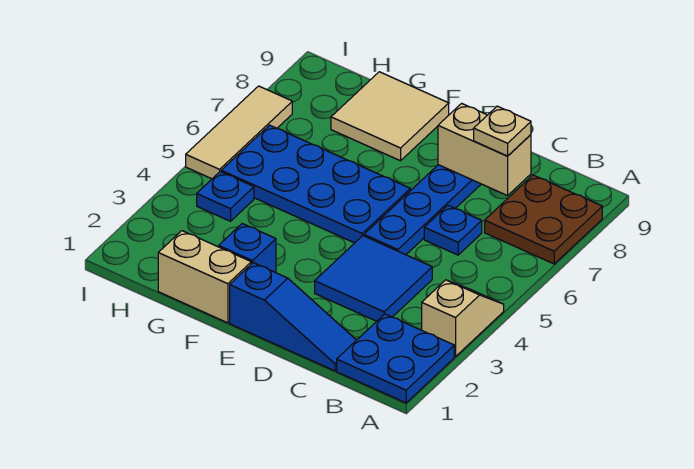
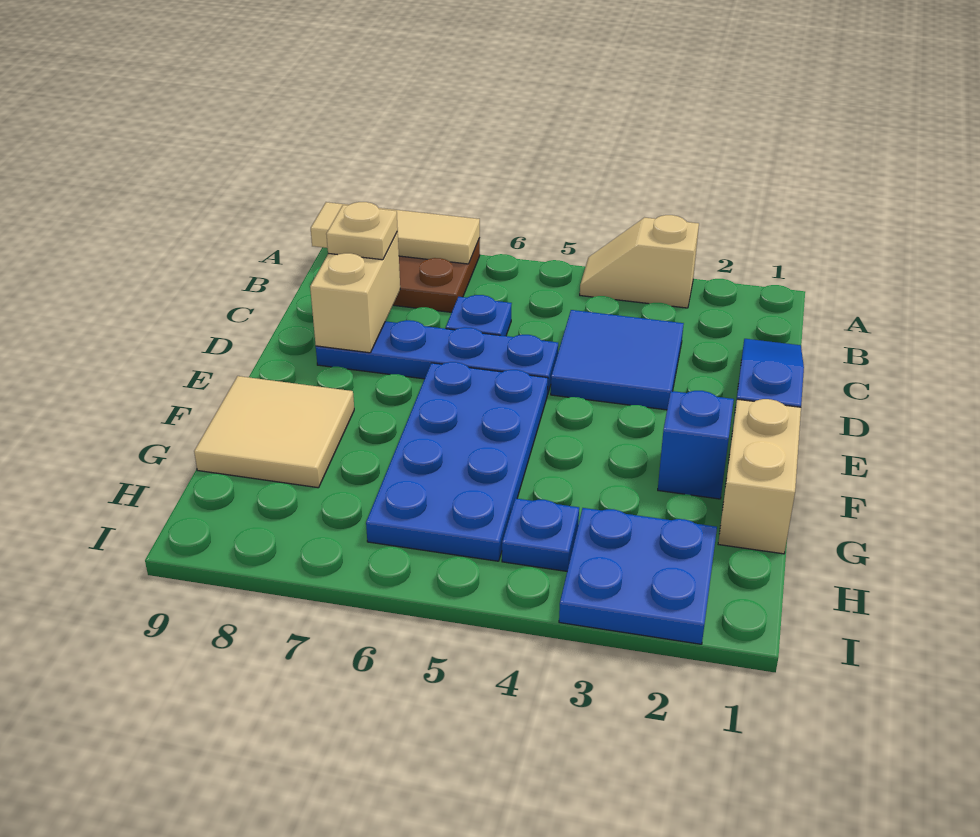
blue plate A1:B2 level 1 -> blue plate H2:I3 level 1
tan tile I5:I7 level 1 -> tan tile A7:A9 level 2

